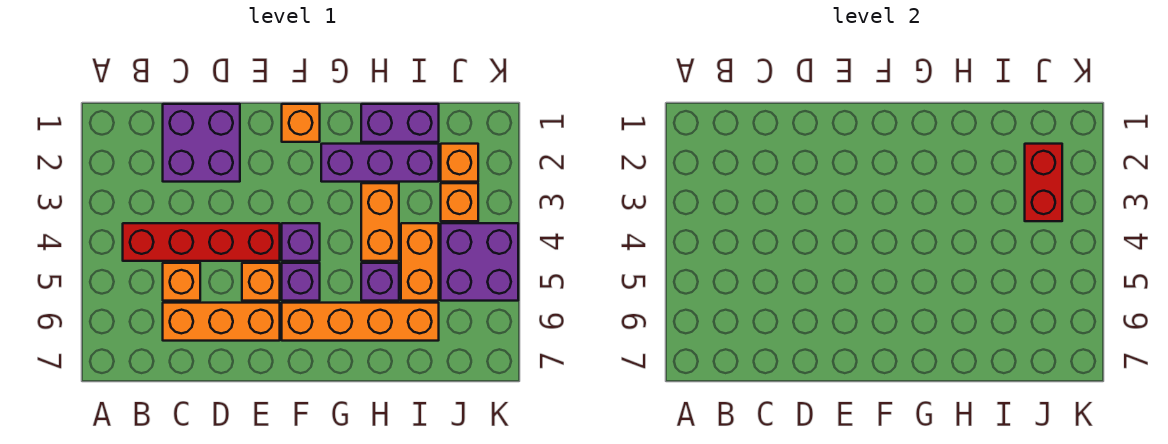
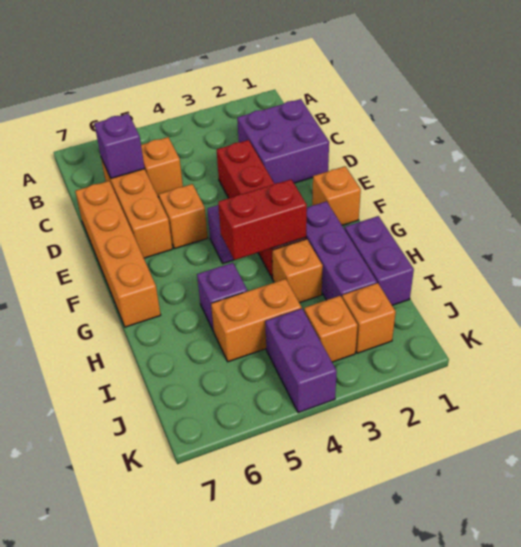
red brick B4:E4 level 1 -> red brick D3:G3 level 1
purple brick F5 level 1 -> purple brick C6 level 2
orange brick F6:I6 level 1 -> orange brick D7:G7 level 1
orange brick H3:H4 level 1 -> orange brick H3 level 1
red brick J2:J3 level 2 -> red brick G3:G4 level 2
purple brick J4:K5 level 1 -> purple brick J4:K4 level 1

